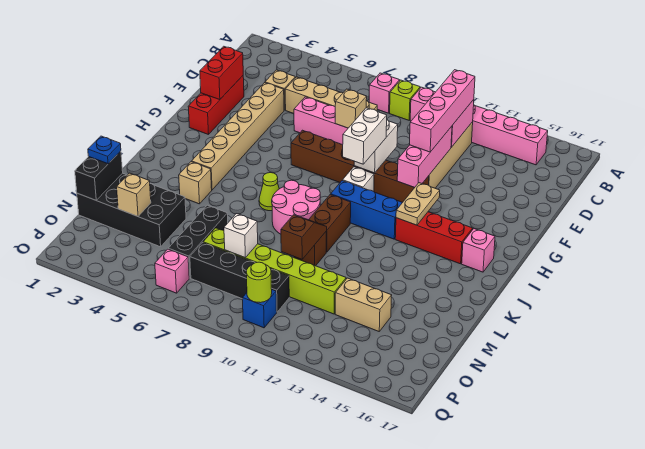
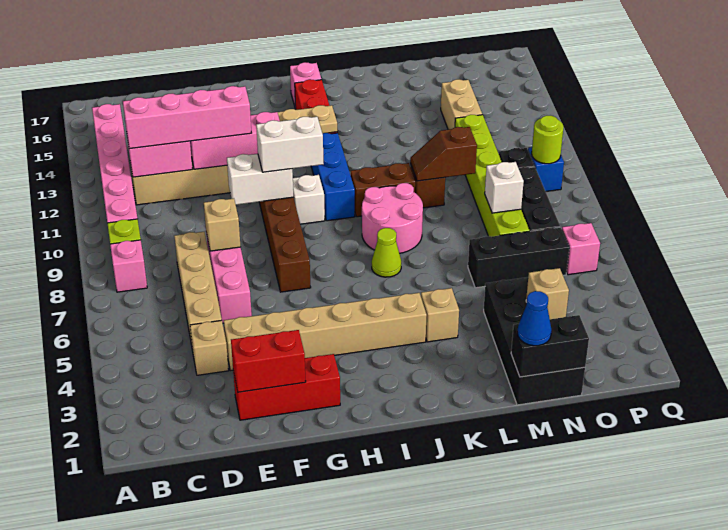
blue plate M1 level 3 -> blue cone M1 level 3

